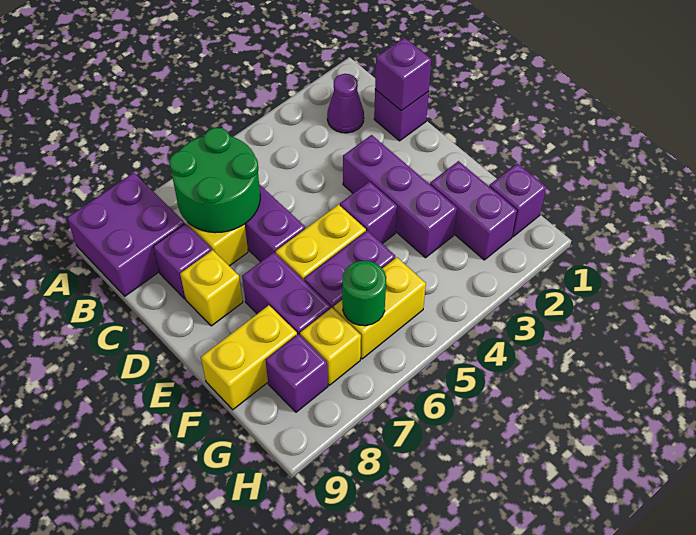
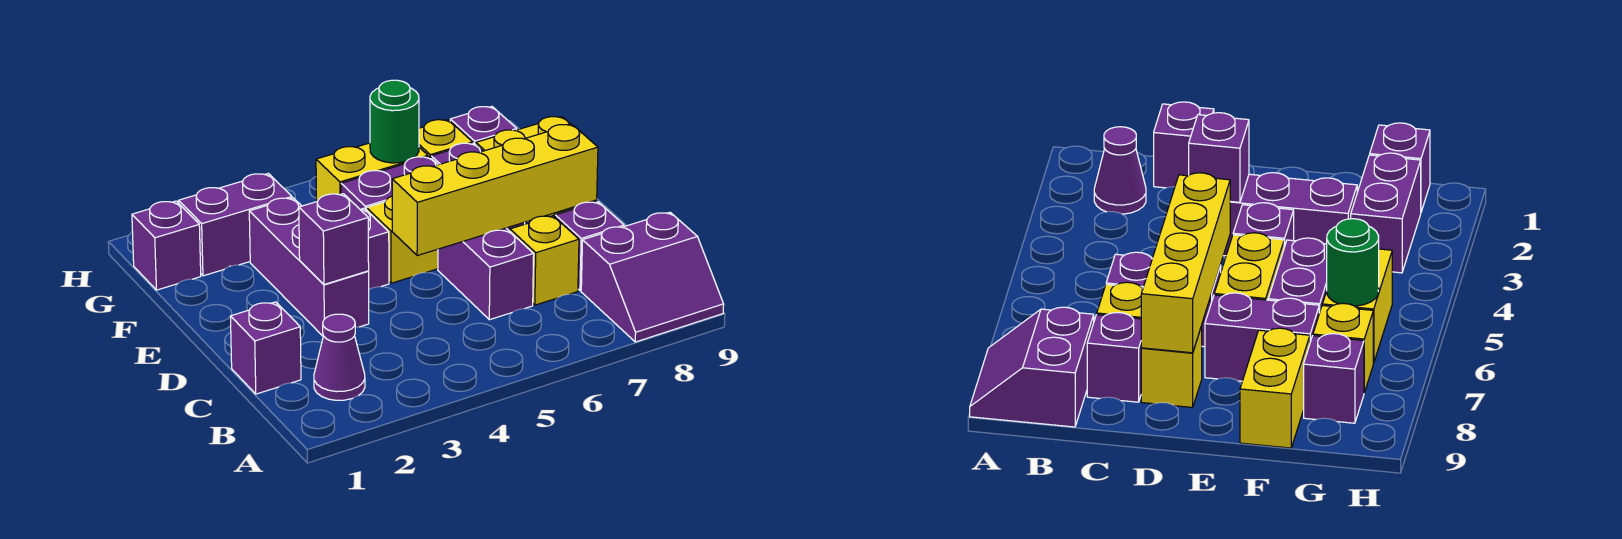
purple brick A8:B9 level 1 -> purple slope A8:B9 level 1 top B
green round brick B6:C7 level 2 -> none
purple brick C1 level 2 -> purple brick D3 level 2
none -> yellow brick D5:D8 level 2
purple brick F2:G2 level 1 -> purple brick G2:G3 level 1

